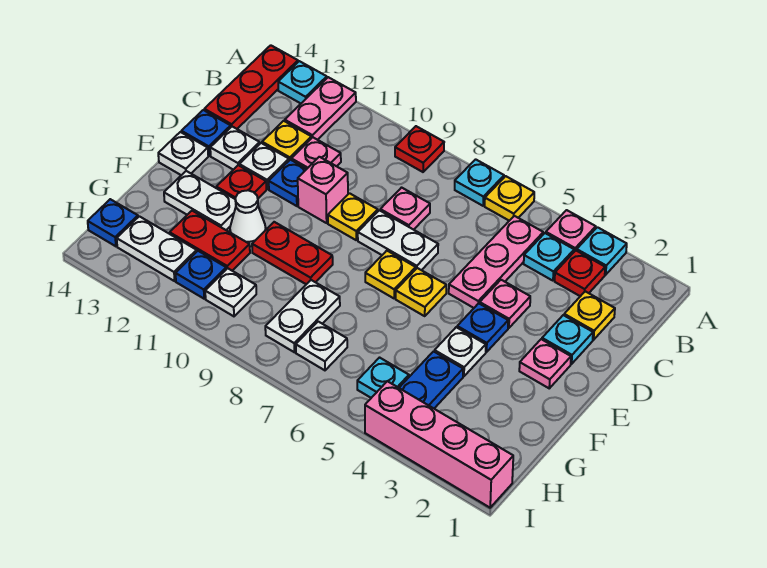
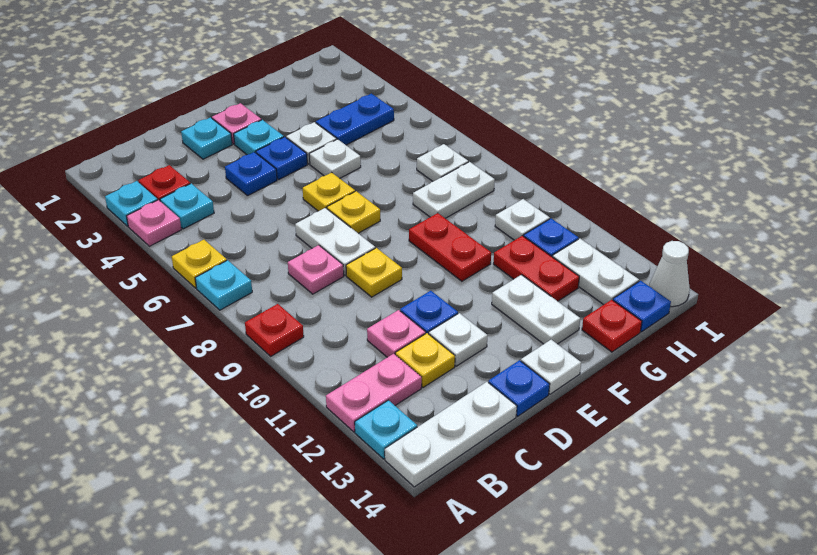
red plate A14:C14 level 1 -> white plate A14:C14 level 1
pink plate B5:D5 level 1 -> none
yellow plate C2 level 1 -> none
pink plate D4 level 1 -> blue plate D4 level 1
pink brick D10 level 1 -> none
white plate D13 level 1 -> white plate F5 level 1
red plate E12 level 1 -> red plate G14 level 1
white cone F11 level 1 -> white cone I14 level 1
cyan plate H5 level 1 -> cyan plate E3 level 1
pink brick I1:I4 level 1 -> none

